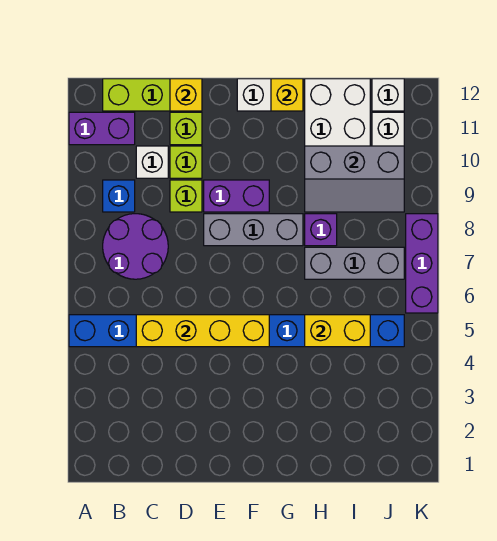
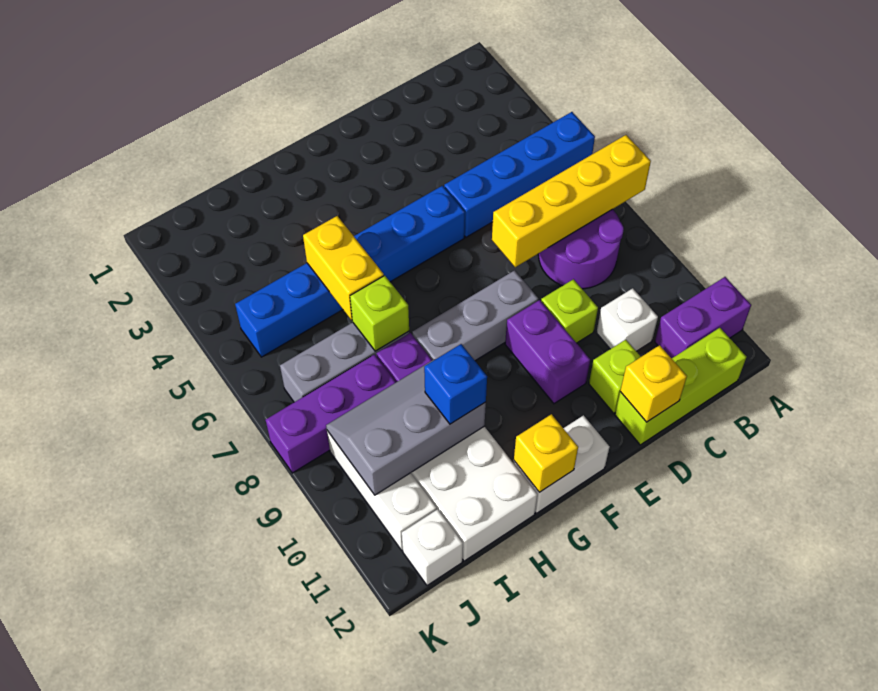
blue brick B9 level 1 -> blue brick H10 level 3
yellow brick C5:F5 level 2 -> yellow brick A7:D7 level 2
lime brick D10 level 1 -> lime brick H7 level 2
purple brick E9:F9 level 1 -> purple brick E9:E10 level 1
yellow brick H5:I5 level 2 -> yellow brick H5:H6 level 2
purple brick K6:K8 level 1 -> purple brick I8:K8 level 1

